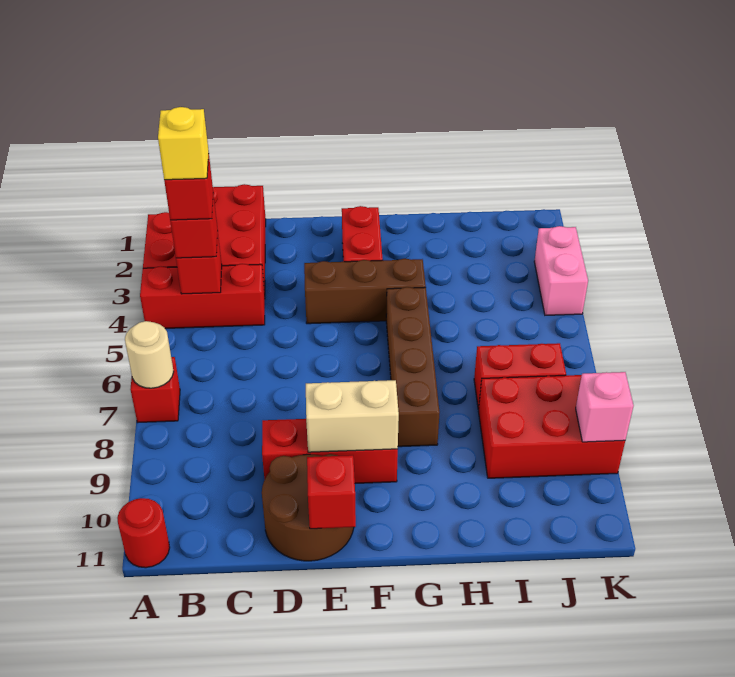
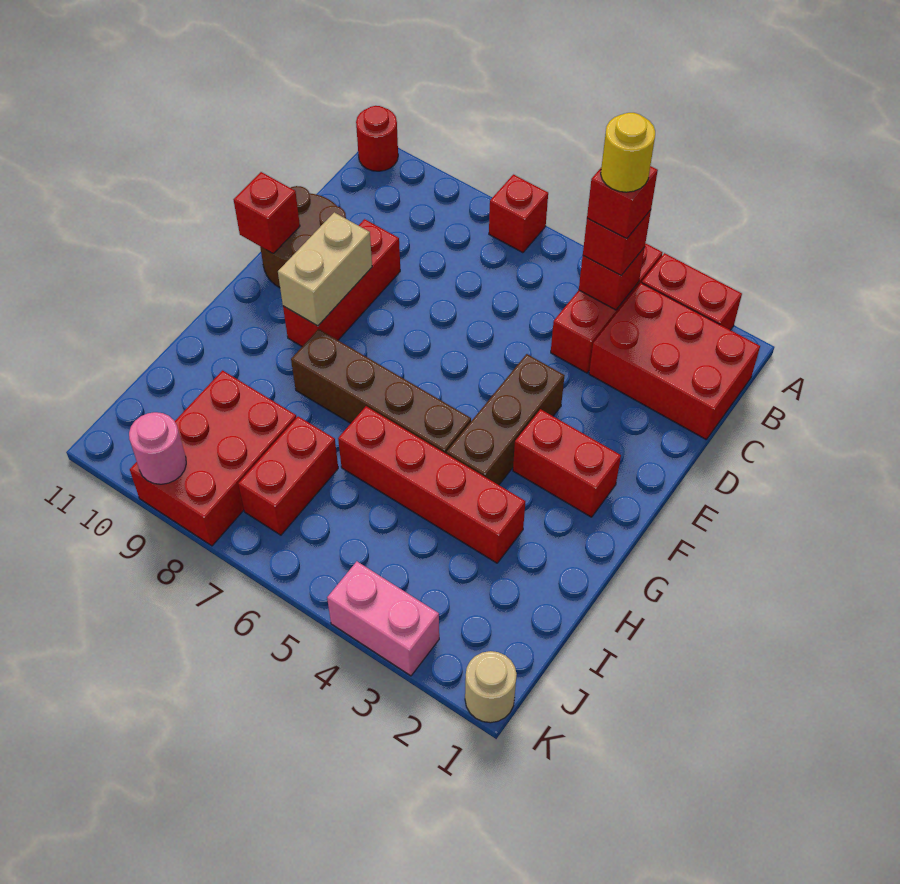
tan round brick A7 level 2 -> tan round brick K1 level 1
yellow brick B4 level 5 -> yellow round brick B4 level 5
none -> red brick H3:H6 level 1
pink brick K9 level 2 -> pink round brick K9 level 2

